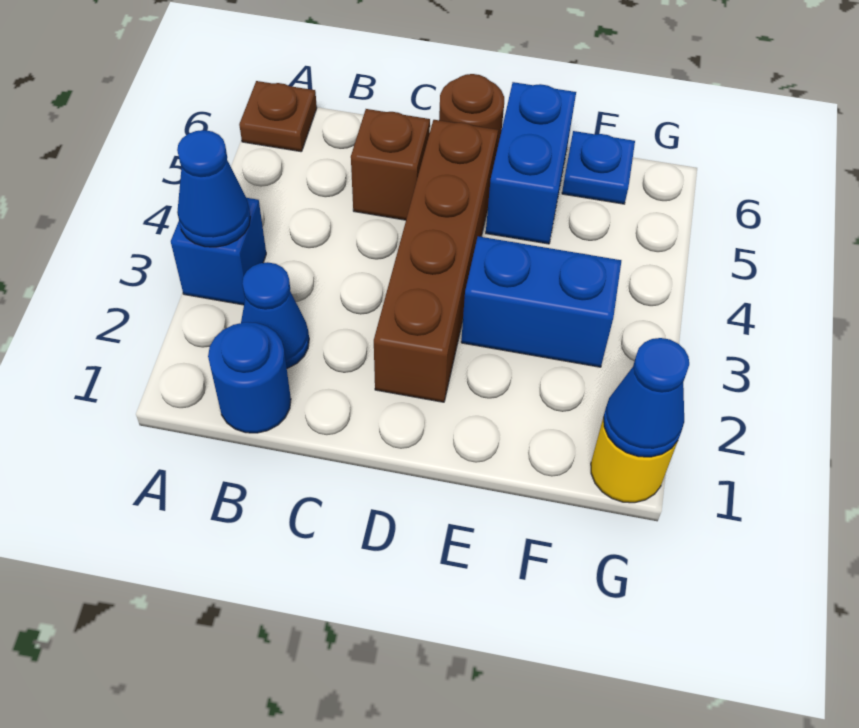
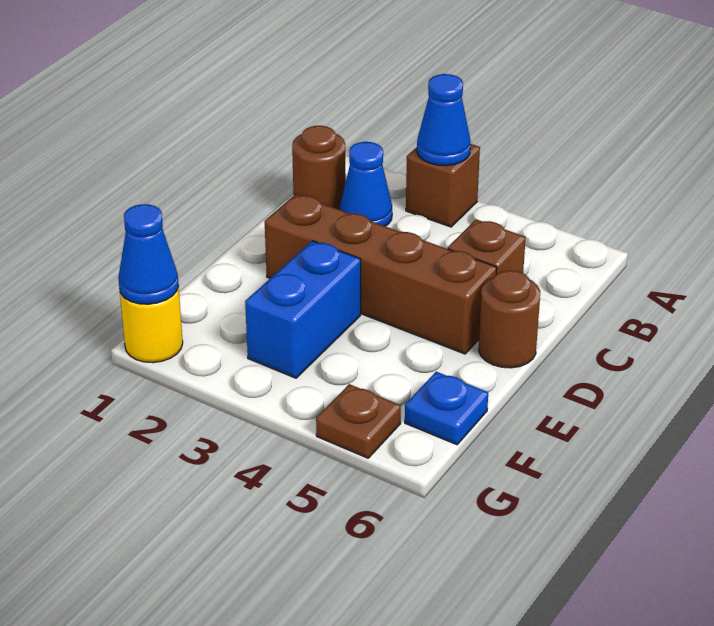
blue brick A3 level 1 -> brown brick A3 level 1
brown plate A6 level 1 -> brown plate G5 level 1
blue round brick B1 level 1 -> brown round brick B1 level 1
blue brick E5:E6 level 1 -> none

